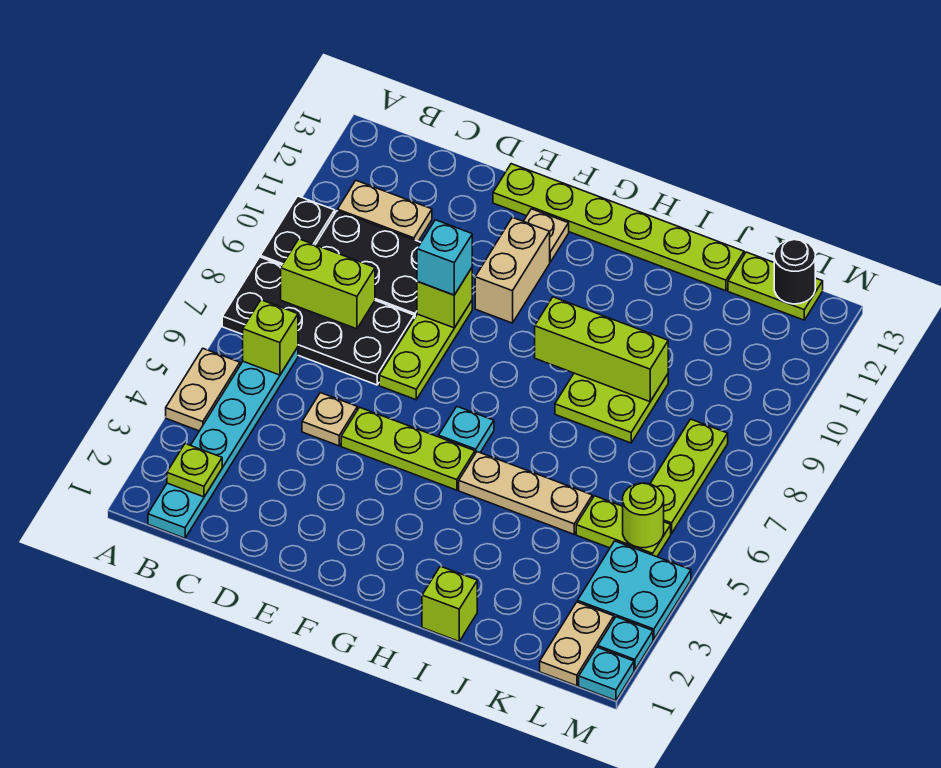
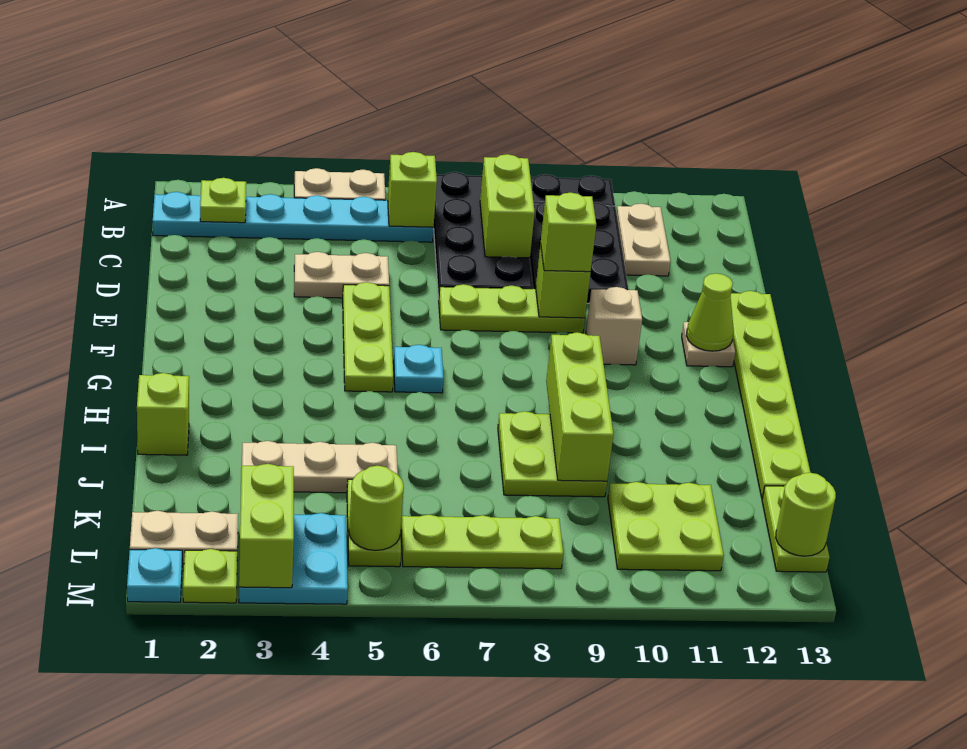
tan plate D5 level 1 -> tan plate D4:D5 level 1
cyan brick E9 level 3 -> lime brick E9 level 3
tan brick F10:F11 level 1 -> tan brick F10 level 1
none -> lime cone F12 level 2
tan plate H5:J5 level 1 -> tan plate J3:J5 level 1
none -> lime plate K10:L11 level 1
none -> lime brick L3:M3 level 2
black round brick L13 level 2 -> lime round brick L13 level 2
cyan plate M2 level 1 -> lime plate M2 level 1

